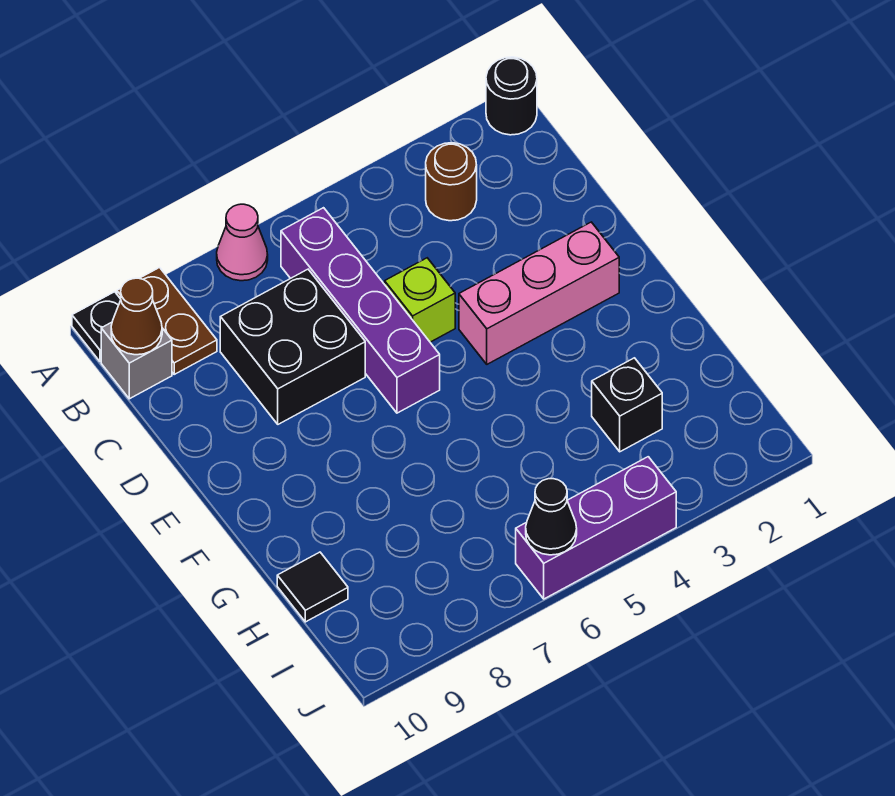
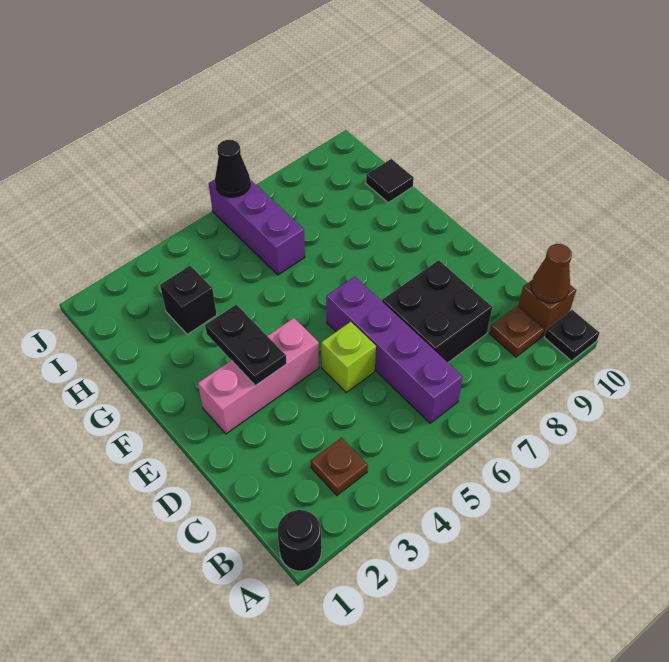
pink cone A7 level 1 -> none
brown plate A9:B9 level 1 -> brown plate B9 level 1
brown round brick B3 level 1 -> brown plate B3 level 1
grey brick B10 level 1 -> brown brick B10 level 1
none -> black plate E3:F3 level 2
purple brick J4:J6 level 1 -> purple brick H6:J6 level 1

